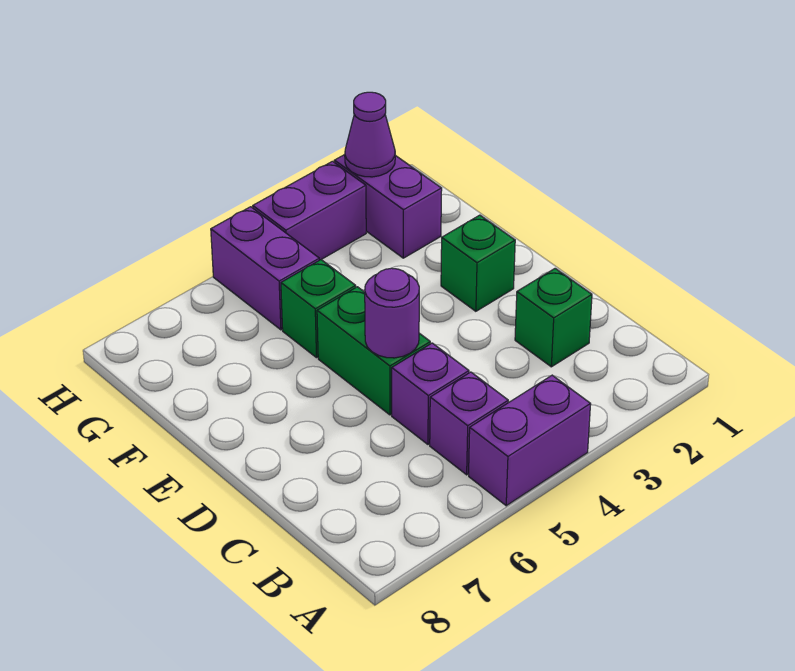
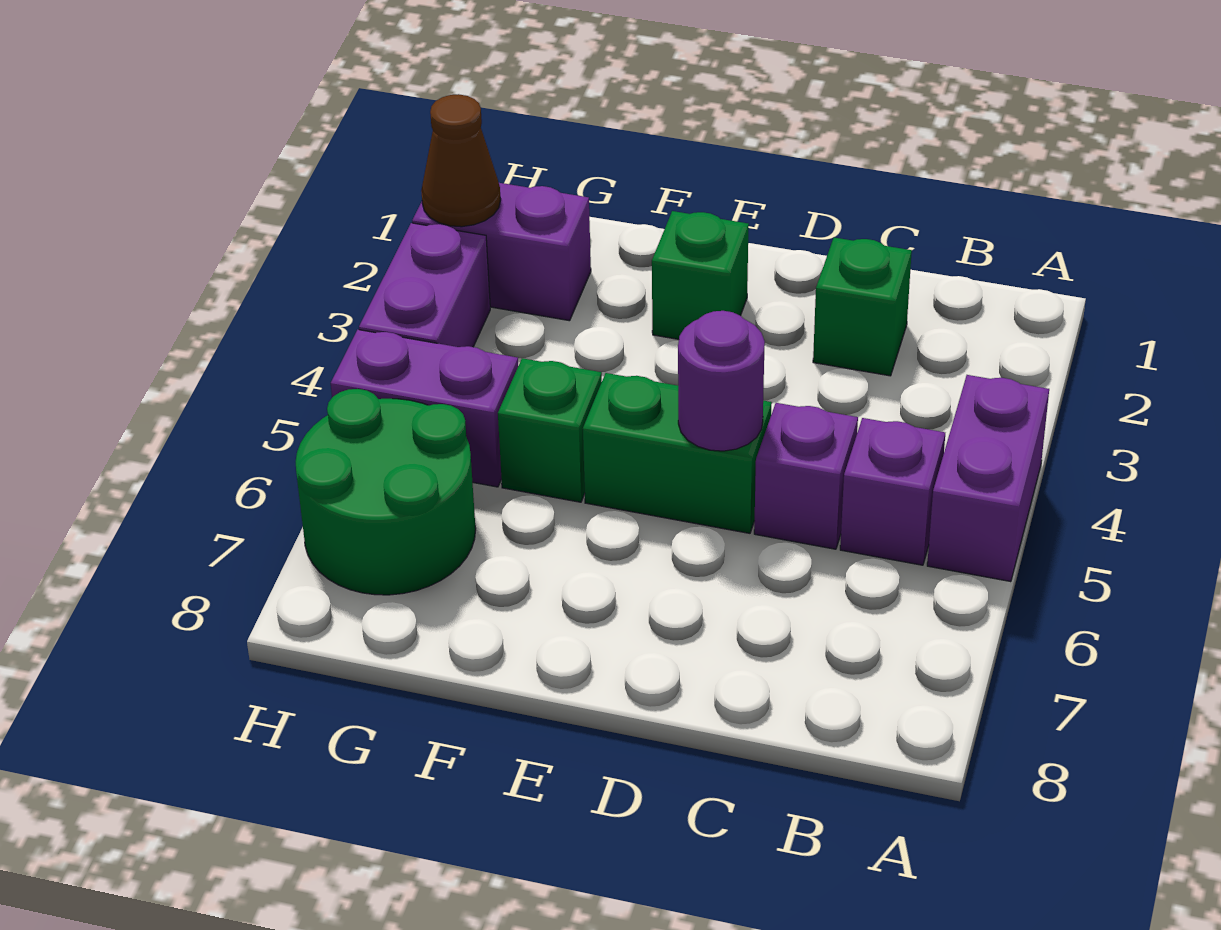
none -> green round brick G6:H7 level 1
purple cone H2 level 2 -> brown cone H2 level 2

